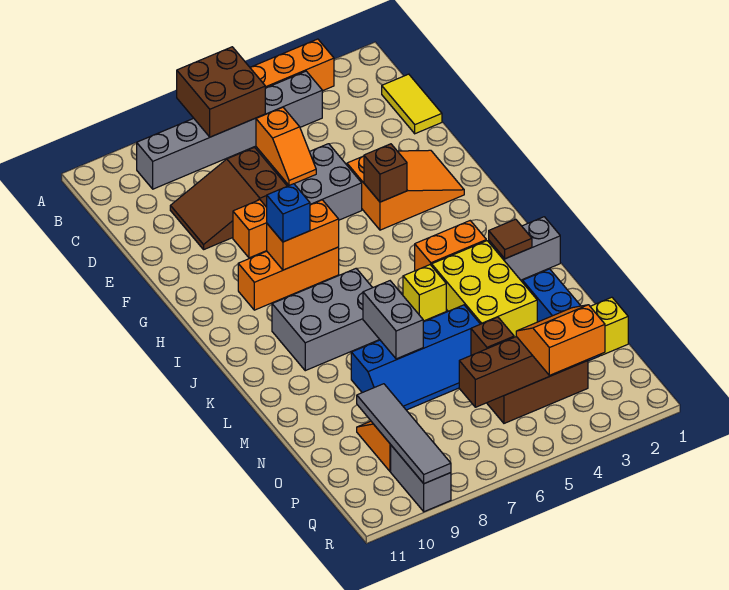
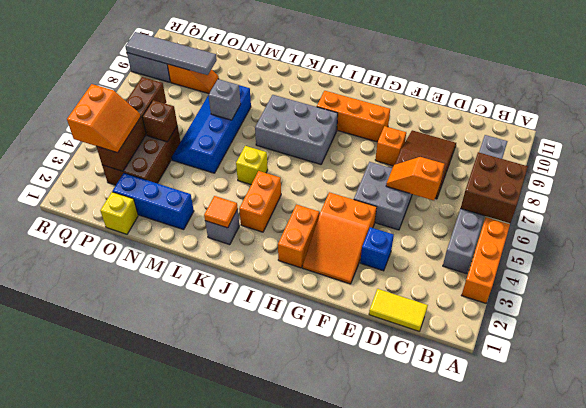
brown brick G4 level 2 -> none
orange brick H7:H9 level 1 -> orange brick G9:I9 level 1
orange brick H7:H8 level 2 -> orange brick H2:H3 level 1
blue brick H8 level 3 -> blue brick E3 level 1
grey brick J7:K9 level 1 -> grey brick I7:K8 level 1
grey brick K1:K2 level 1 -> grey brick K2 level 1
brown tile K2 level 2 -> orange tile K2 level 2
yellow brick K3:M4 level 1 -> none
grey brick L7:M7 level 2 -> grey brick M7 level 2

